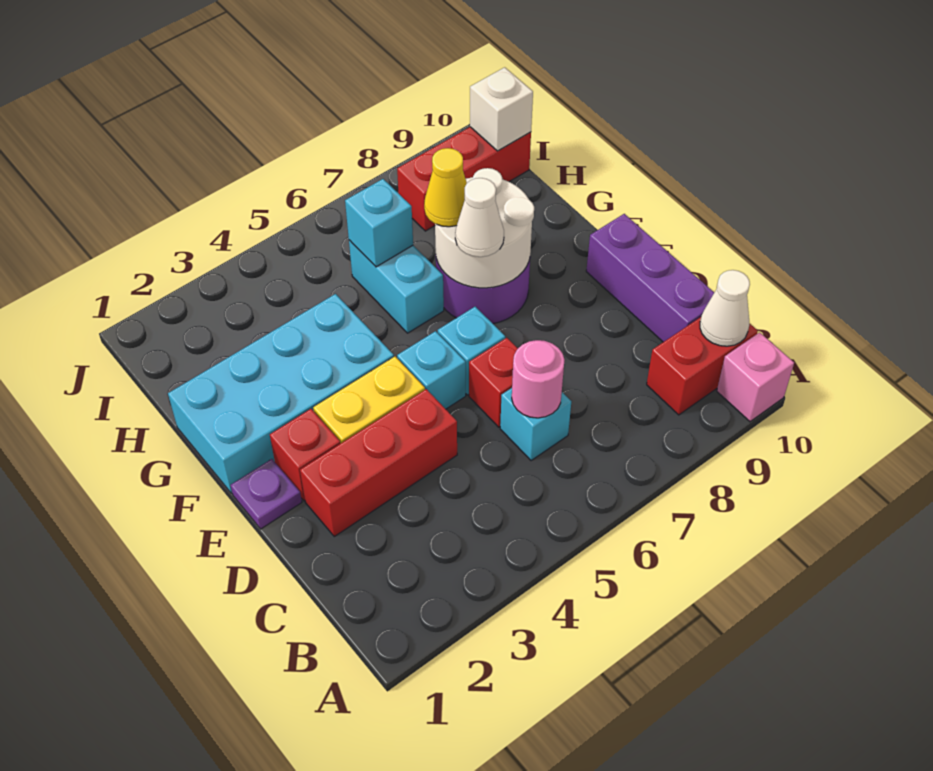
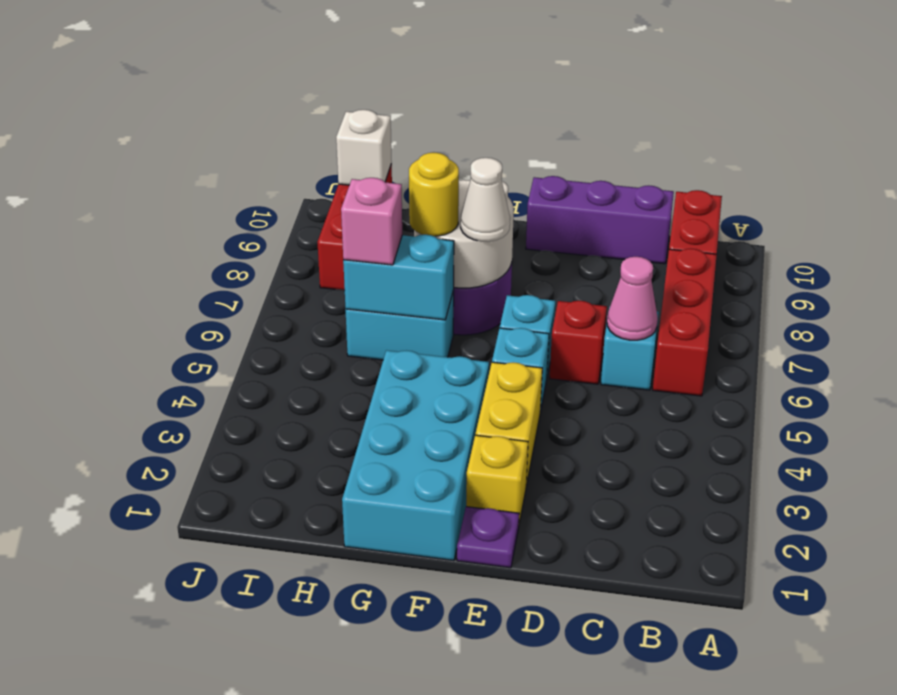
pink brick A10 level 1 -> pink brick H6 level 3
white cone B10 level 2 -> none
pink round brick C6 level 2 -> pink cone C6 level 2
red brick D2:D4 level 1 -> red brick B6:B8 level 1
red brick E2 level 1 -> yellow brick E2 level 1
yellow cone G7 level 3 -> yellow round brick G7 level 3
cyan brick H6 level 2 -> cyan brick G6:H6 level 2

